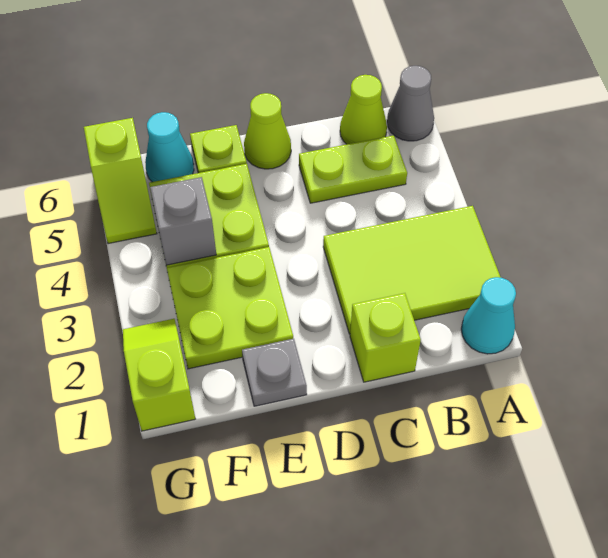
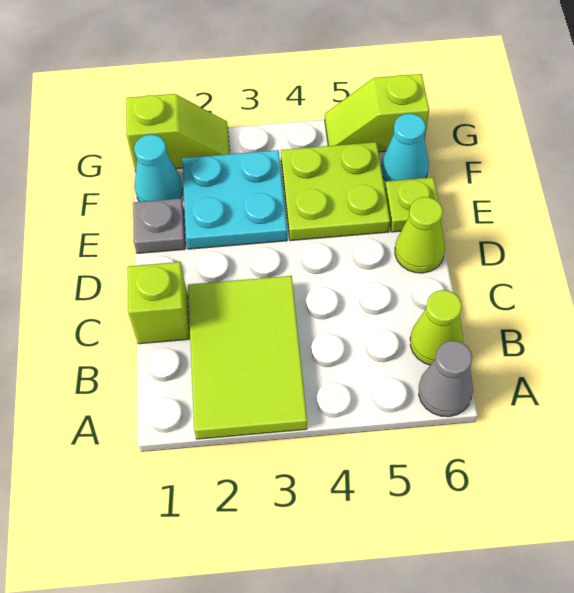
cyan cone A1 level 1 -> cyan cone F1 level 1
lime plate B5:C5 level 1 -> none
lime plate E2:F3 level 1 -> cyan plate E2:F3 level 1
grey brick F4 level 2 -> none

